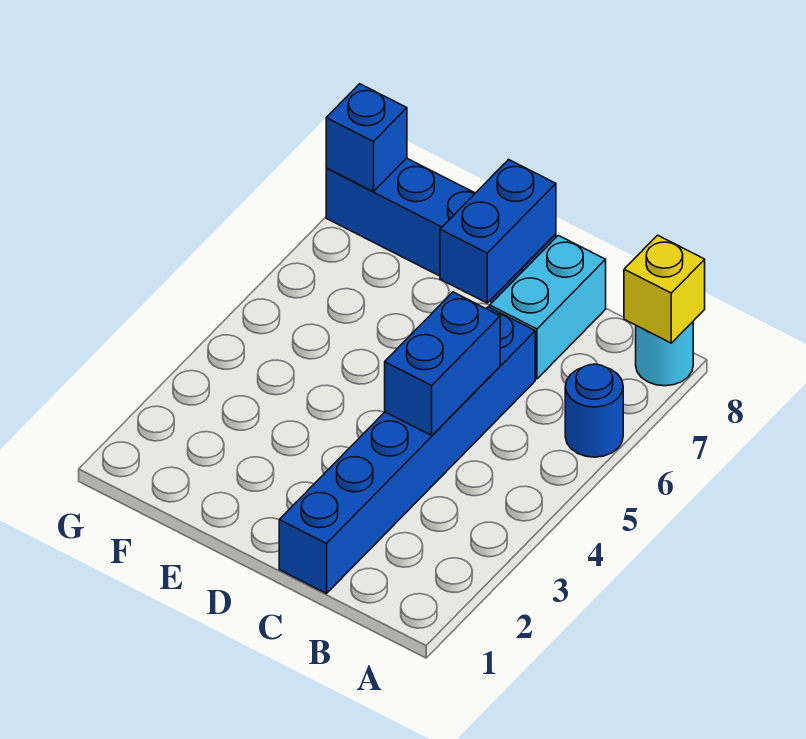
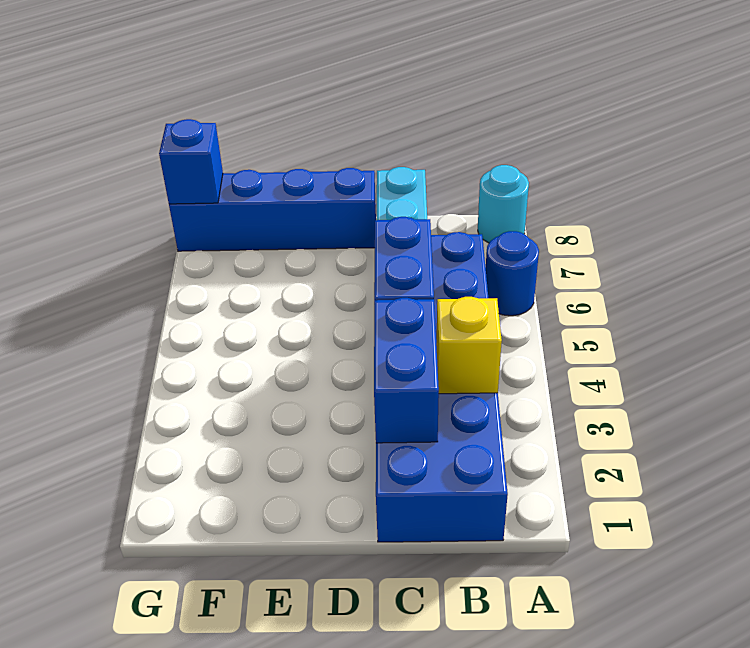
yellow brick A8 level 2 -> yellow brick B3 level 2
blue brick C1:C6 level 1 -> blue brick B1:C6 level 1
blue brick D7:D8 level 2 -> blue brick C2:C3 level 2

